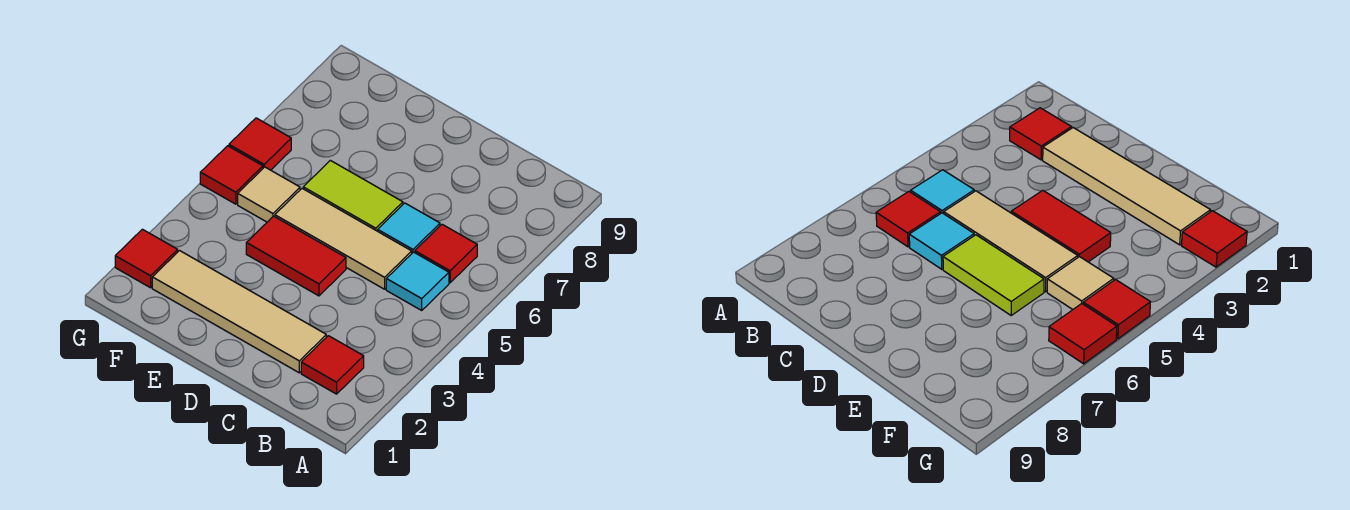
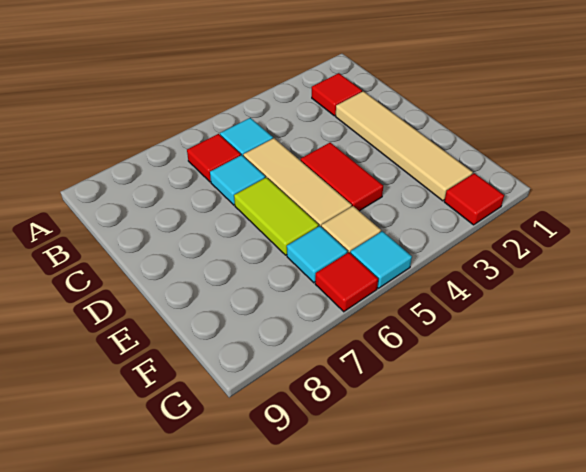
none -> cyan tile F6 level 1
red tile G5 level 1 -> cyan tile G5 level 1

